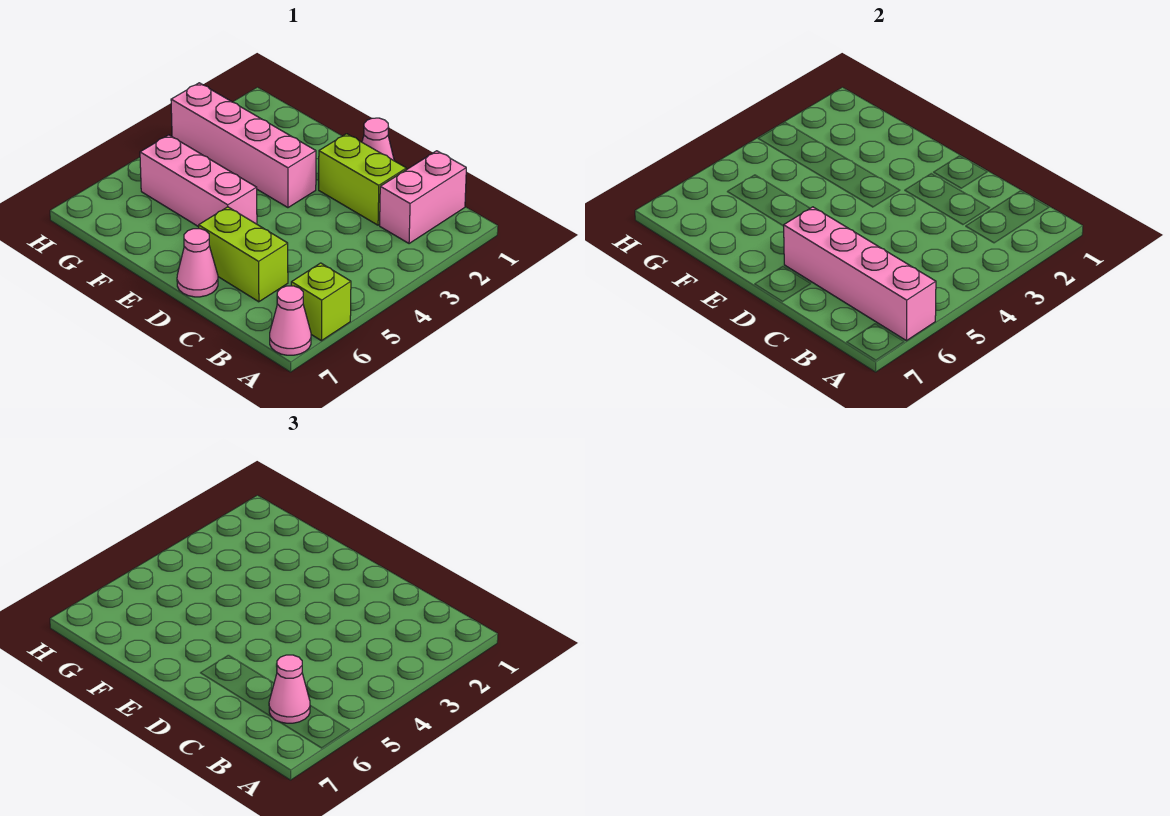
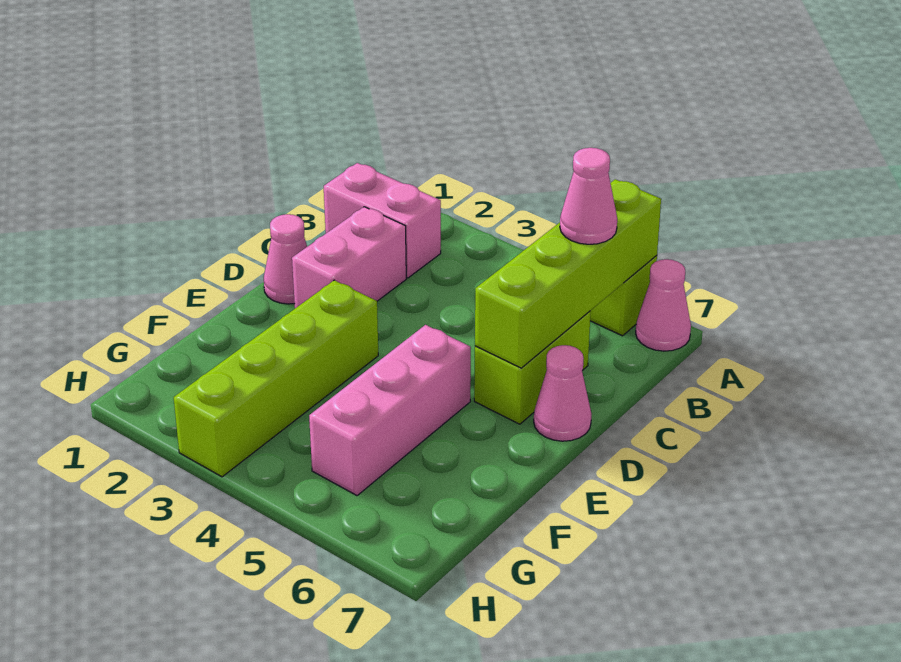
pink brick A6:D6 level 2 -> lime brick A6:D6 level 2
lime brick C2:D2 level 1 -> pink brick C2:D2 level 1
pink brick E3:H3 level 1 -> lime brick E3:H3 level 1

